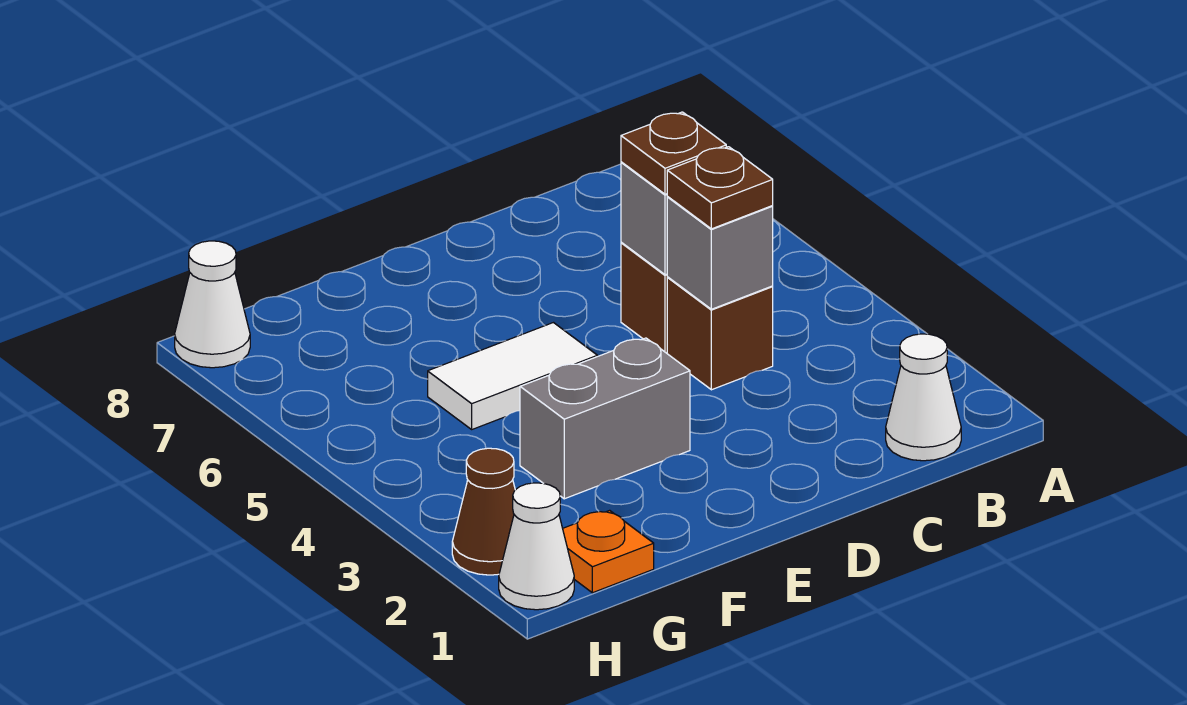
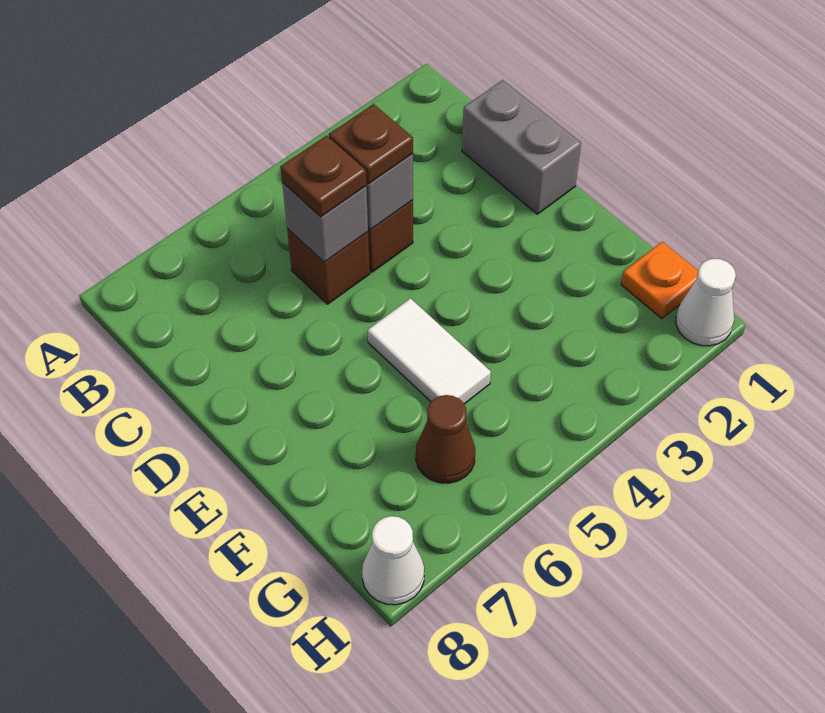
white cone B1 level 1 -> none
grey brick E3:F3 level 1 -> grey brick C1:D1 level 1
brown cone H2 level 1 -> brown cone G6 level 1

